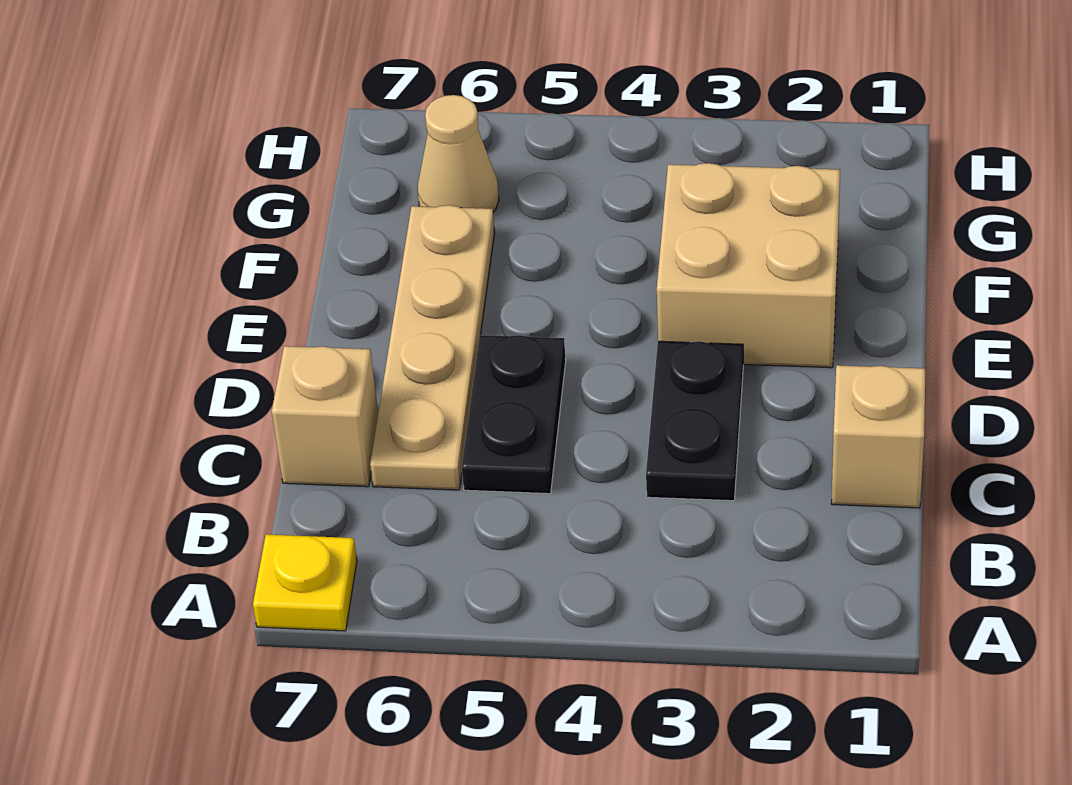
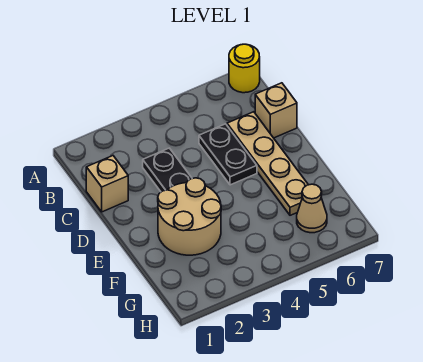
yellow plate A7 level 1 -> yellow round brick A7 level 1
tan brick E2:F3 level 1 -> tan round brick E2:F3 level 1

